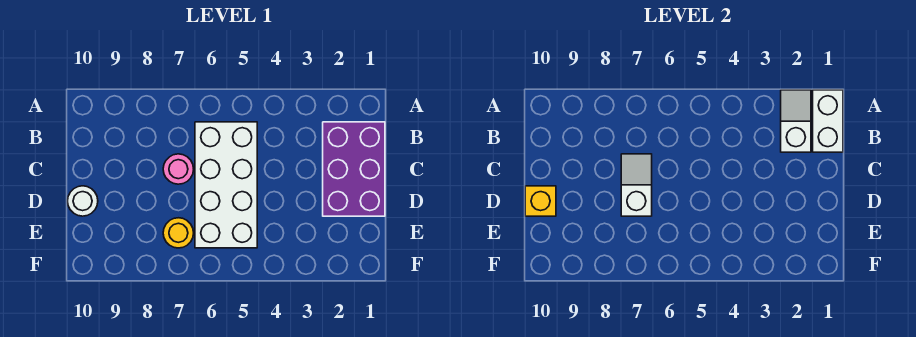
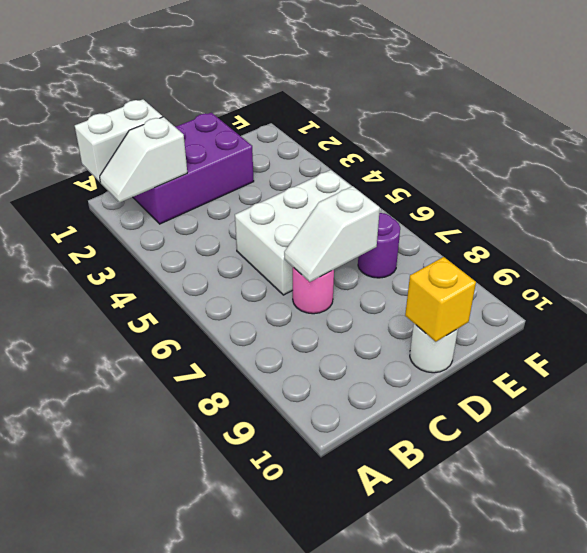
white brick B5:E6 level 1 -> white brick C5:E6 level 1
yellow round brick E7 level 1 -> purple round brick E7 level 1

